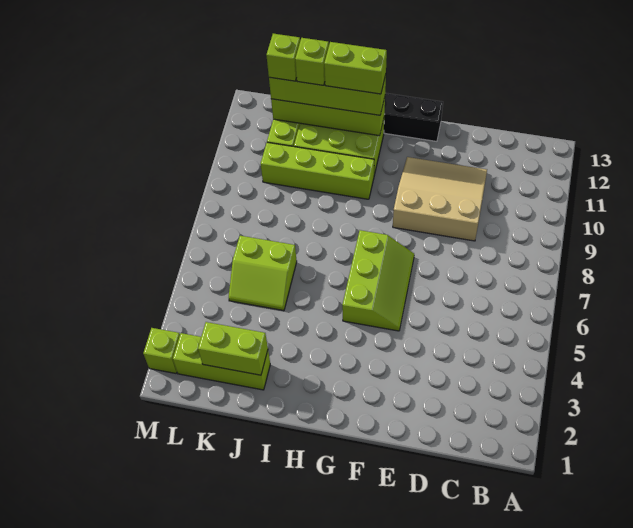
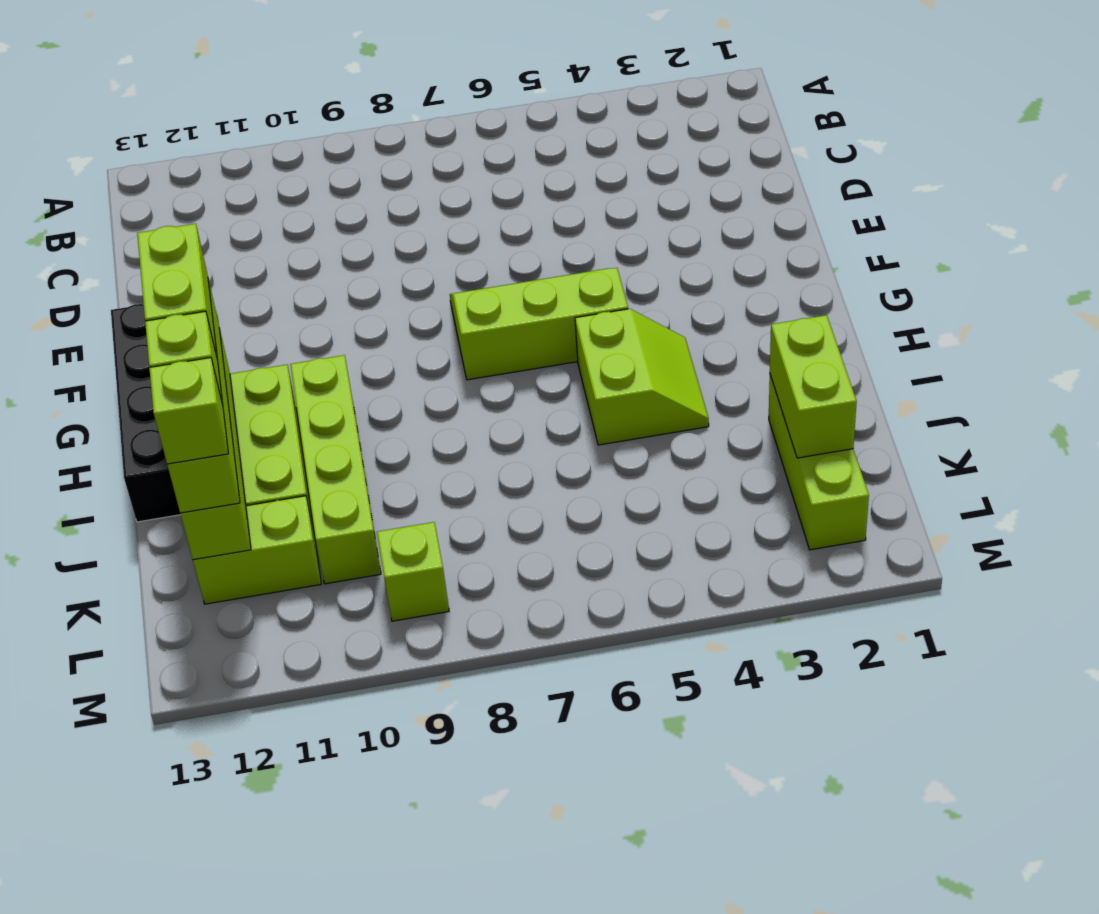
tan slope D9:F11 level 1 top 9 -> none
lime slope J5:K6 level 1 top 6 -> lime slope H4:I5 level 1 top 5
lime brick M2 level 1 -> lime brick L9 level 1

